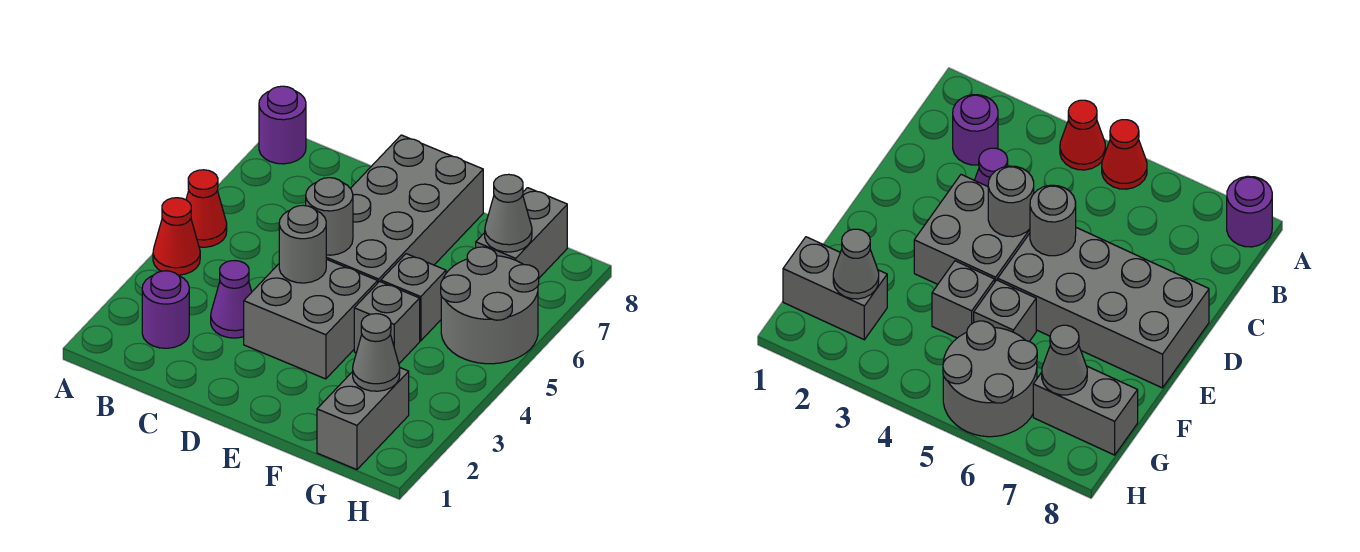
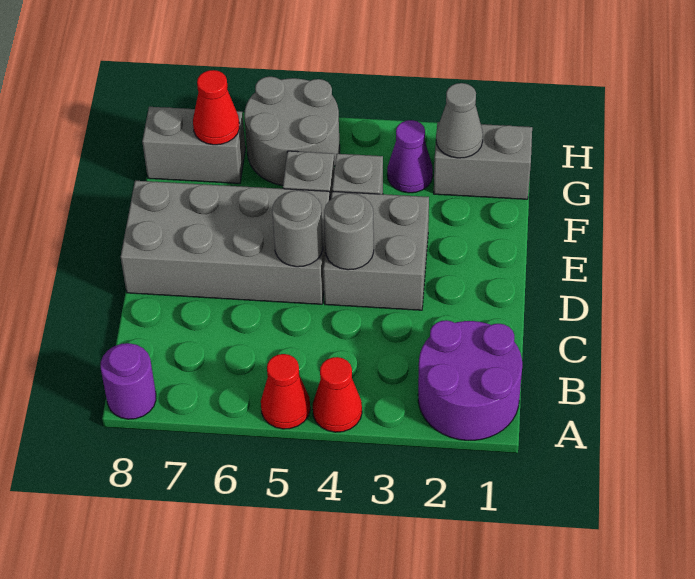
purple round brick B2 level 1 -> purple round brick A1:B2 level 1
purple cone C3 level 1 -> purple cone G3 level 1
grey cone G7 level 2 -> red cone G7 level 2

